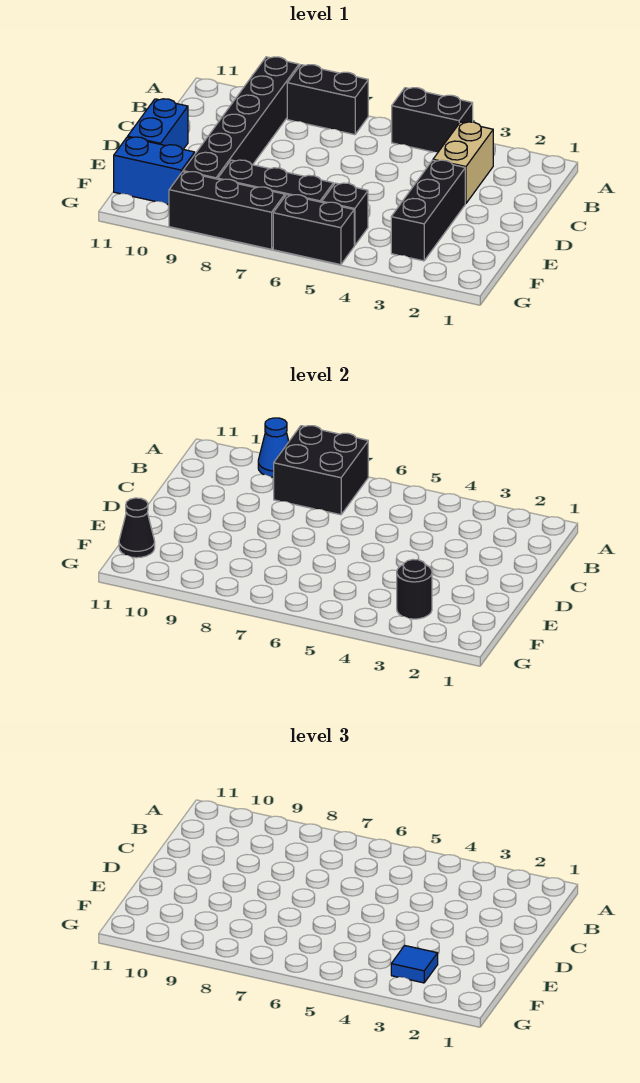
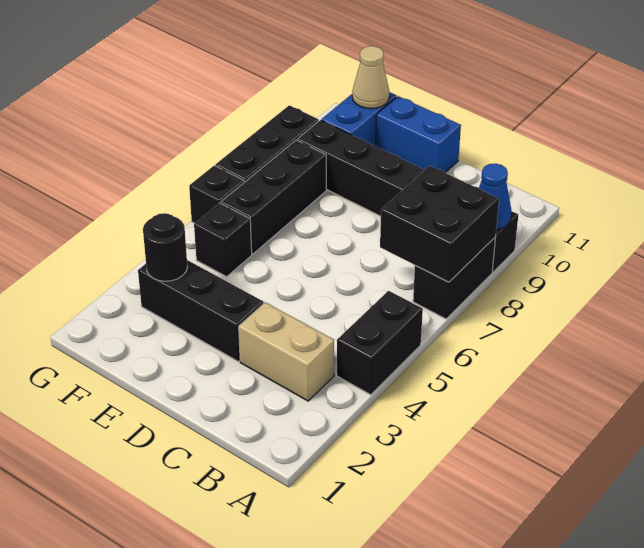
blue tile F3 level 3 -> none
black cone F11 level 2 -> tan cone F11 level 2
black brick G5:G6 level 1 -> black brick G6 level 1

